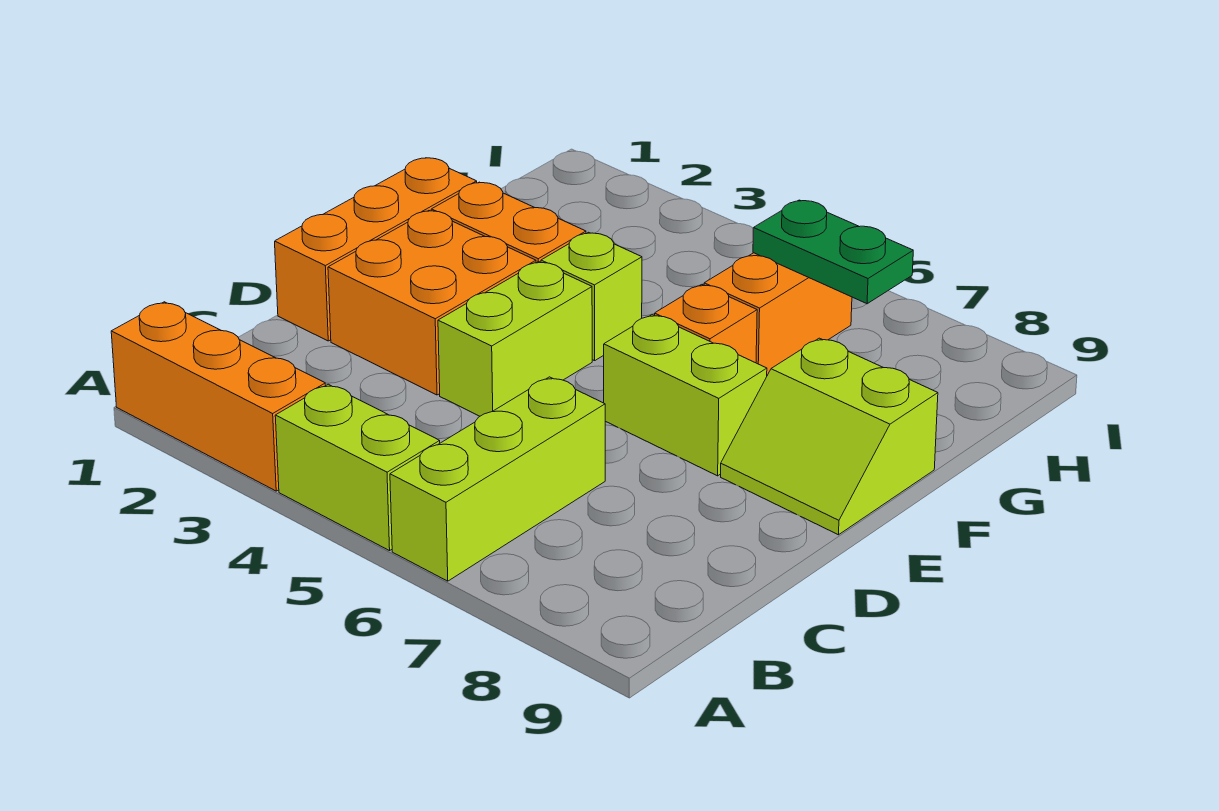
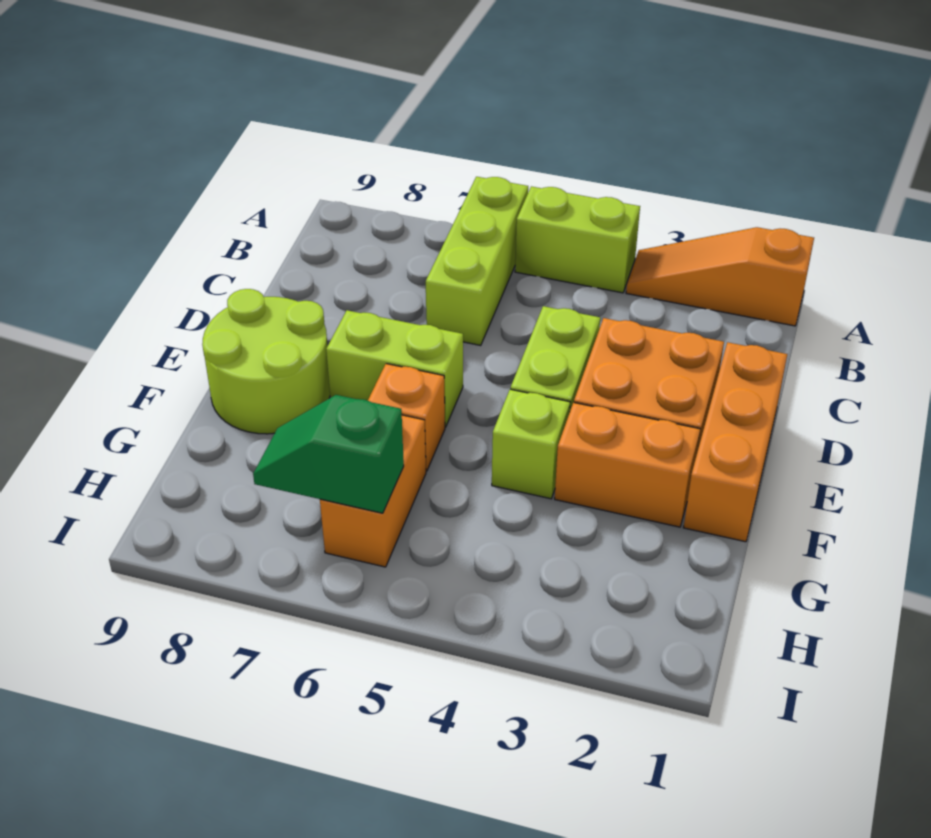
orange brick A1:A3 level 1 -> orange slope A1:A3 level 1 top 1
lime slope E8:F9 level 1 top F -> lime round brick E8:F9 level 1
green plate H6:H7 level 2 -> green slope H6:H7 level 2 top 6

